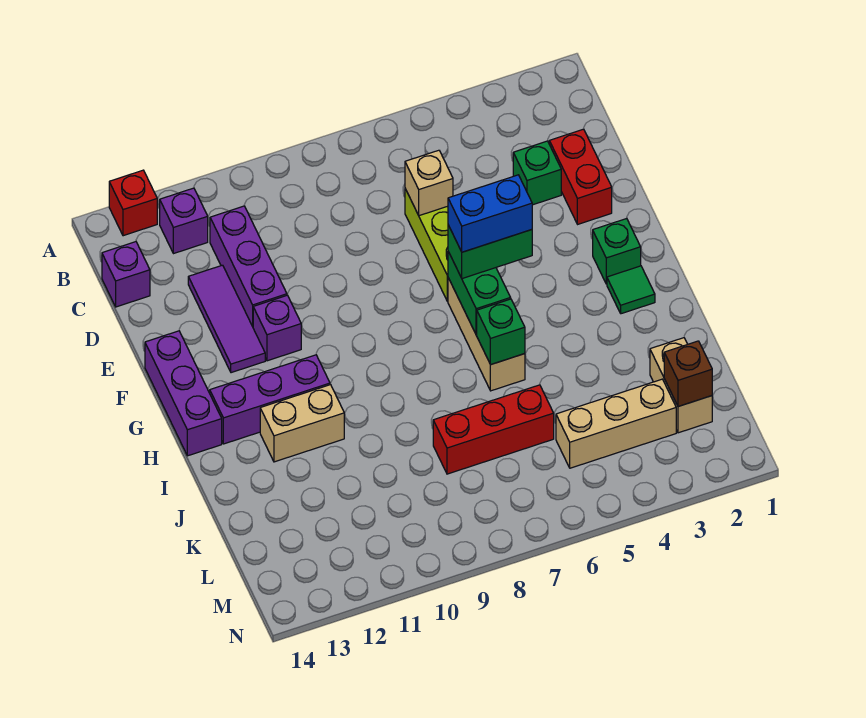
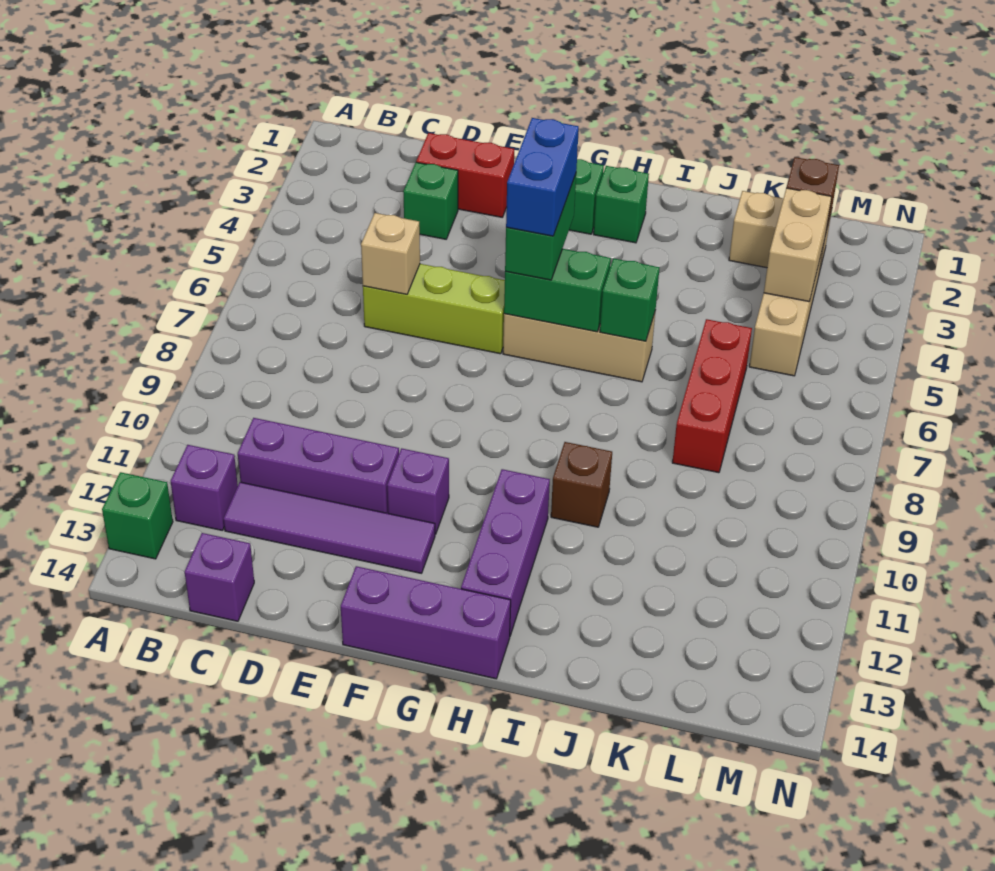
red brick A13 level 1 -> green brick A13 level 1
purple tile D12:F12 level 1 -> purple tile C12:F12 level 1
green tile H2 level 1 -> green brick H2 level 1
none -> brown brick I10 level 1
tan brick I11:I12 level 1 -> tan brick L3:L4 level 2

